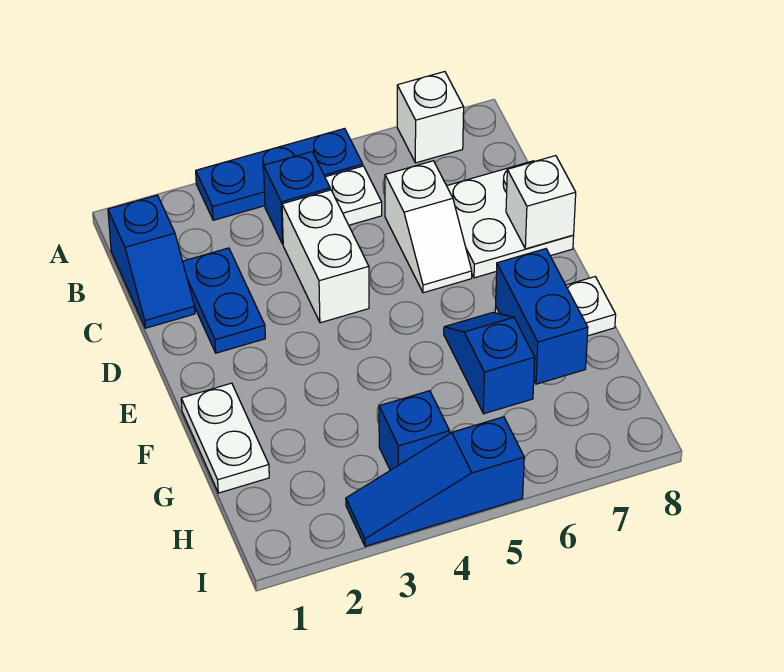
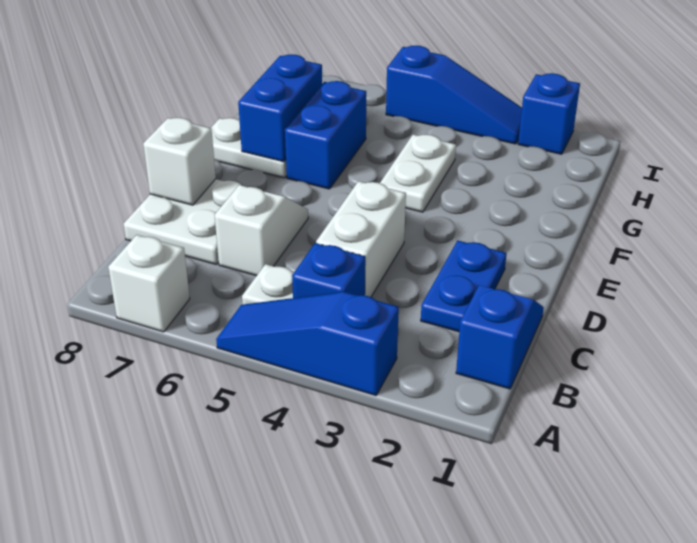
blue plate A3:A5 level 1 -> blue slope A3:A5 level 1 top 3
white plate F1:G1 level 1 -> white plate F4:G4 level 1
blue slope F6:G6 level 1 top G -> blue brick F6:G6 level 1
blue brick H4 level 1 -> blue brick I2 level 1

